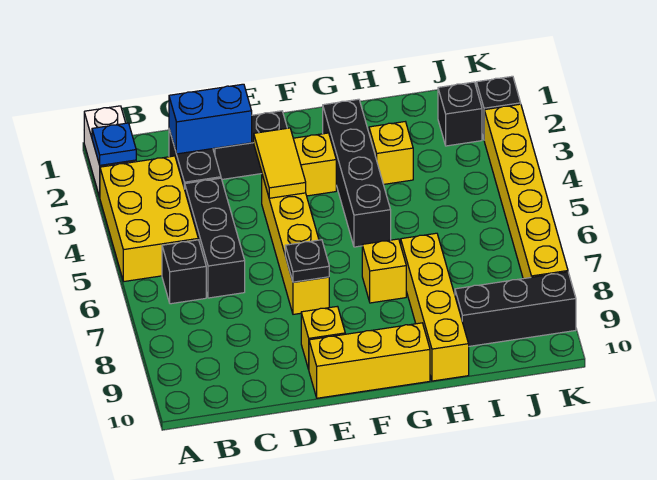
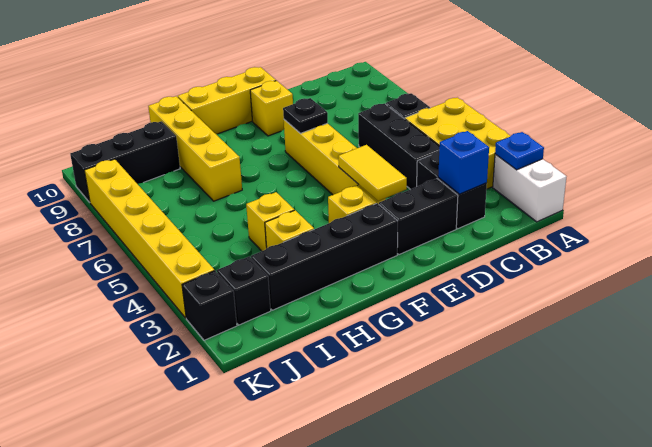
blue brick C2:D2 level 2 -> blue brick C2 level 2
black brick G2:G5 level 1 -> black brick F2:I2 level 1
yellow brick G7 level 1 -> yellow brick H4 level 1

